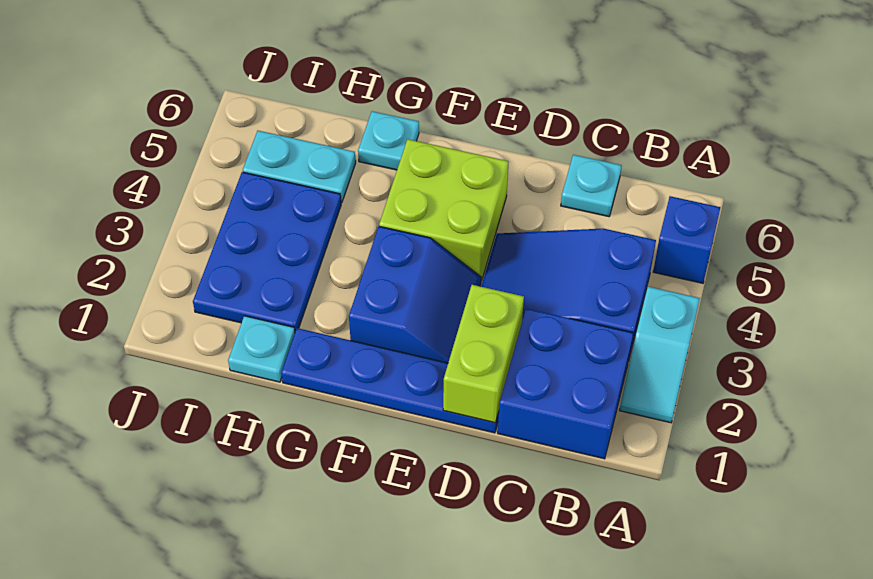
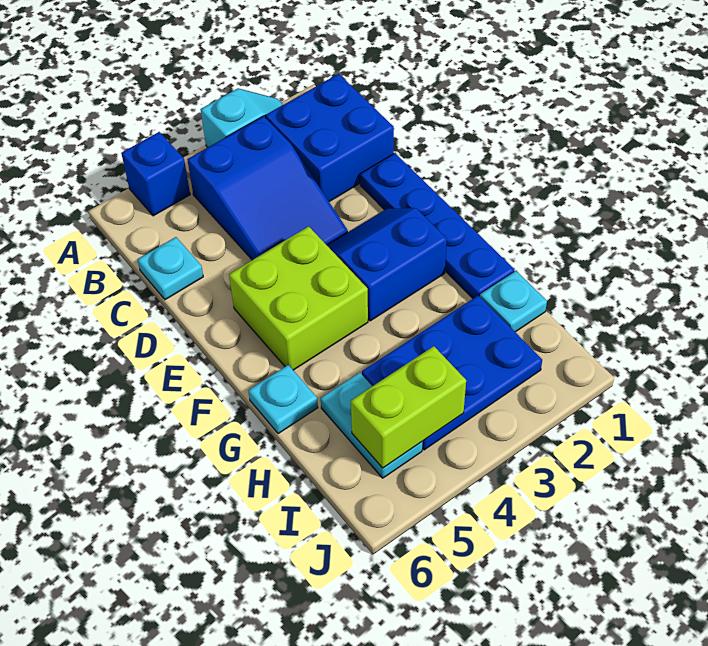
lime brick D1:D2 level 2 -> lime brick I4:I5 level 2

